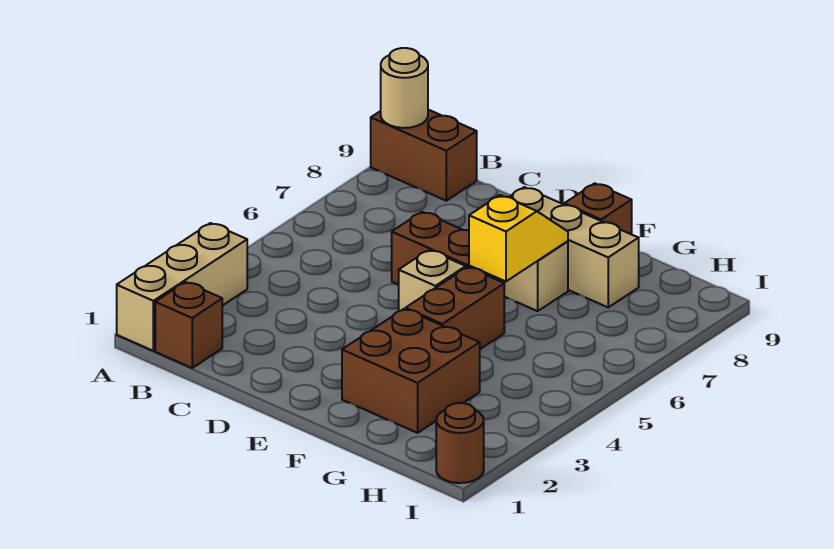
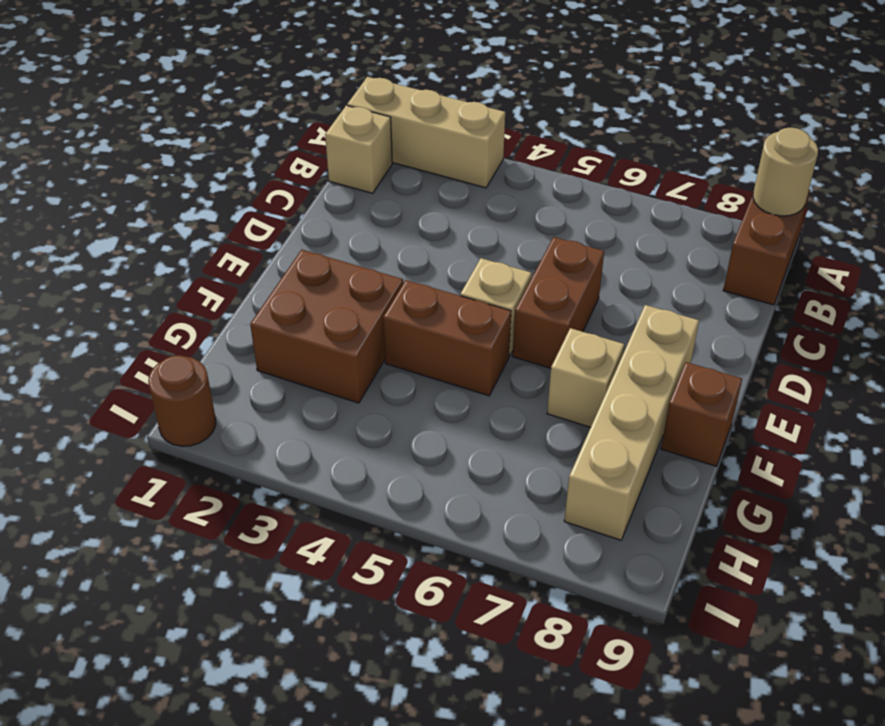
brown brick B1 level 1 -> tan brick B1 level 1
tan brick E8:G8 level 1 -> tan brick E8:H8 level 1
yellow slope F6:F7 level 2 top 6 -> none

